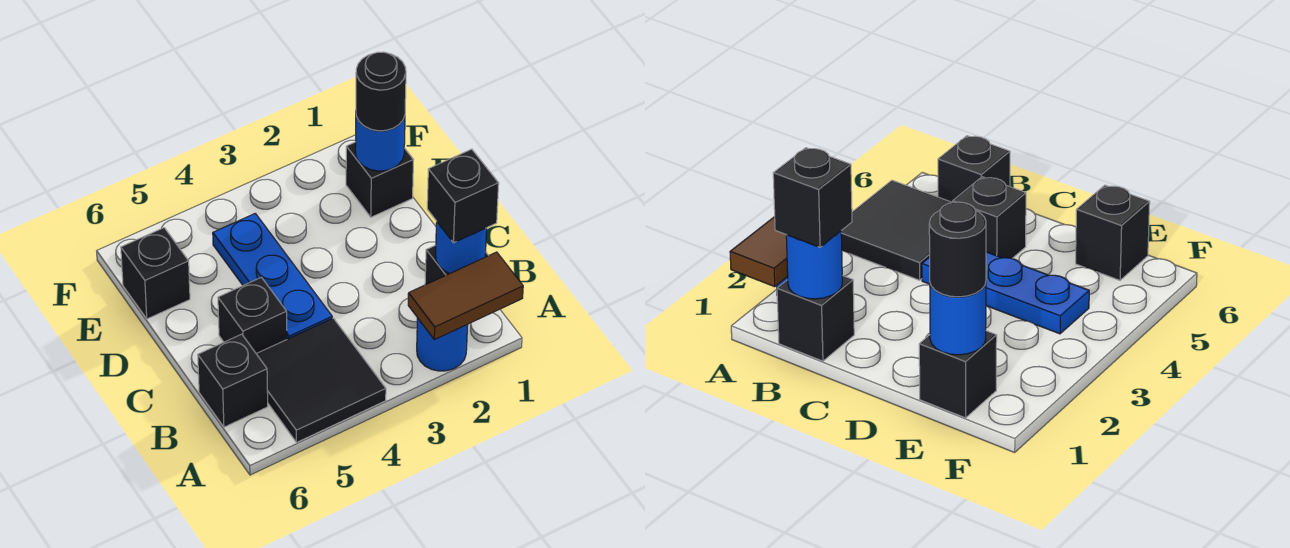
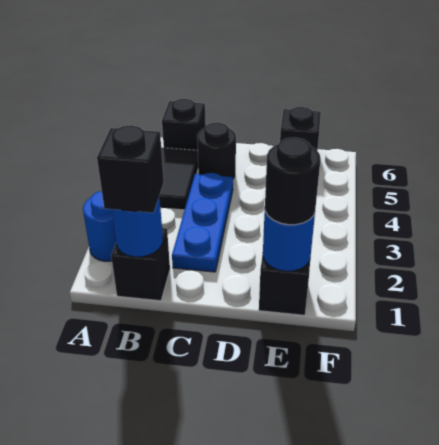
brown tile A1:A2 level 2 -> none
blue plate C4:E4 level 1 -> blue plate C2:C4 level 1
black brick C5 level 1 -> black round brick C5 level 1

